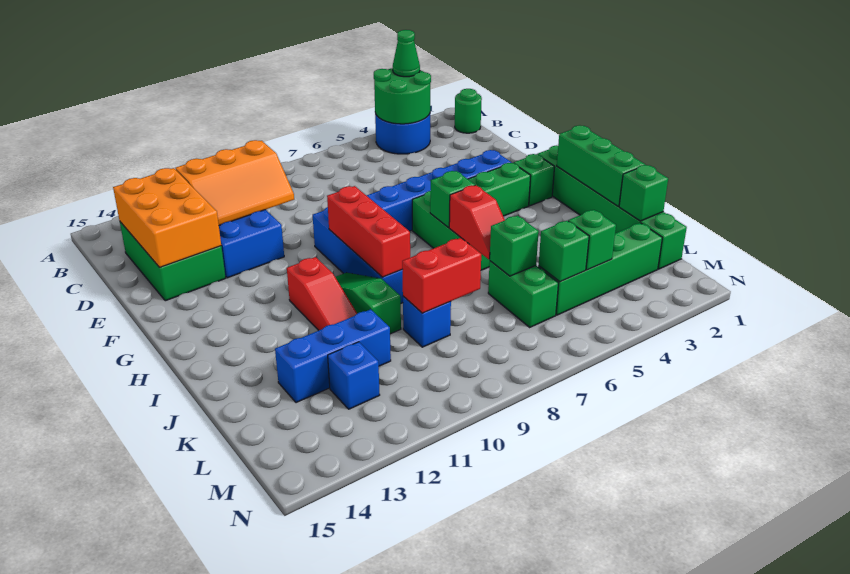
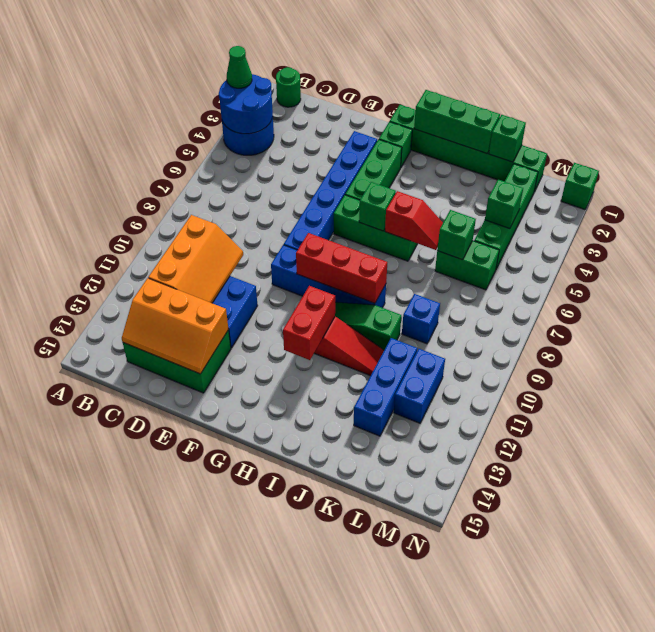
green round brick A3:B4 level 2 -> blue round brick A3:B4 level 2
orange brick C13:E14 level 2 -> orange slope C13:E14 level 2 top 13
red brick K8:K9 level 2 -> red brick H11:H12 level 2
green brick L5 level 2 -> green brick N1 level 1
blue brick L12 level 1 -> blue brick L11:L12 level 1

